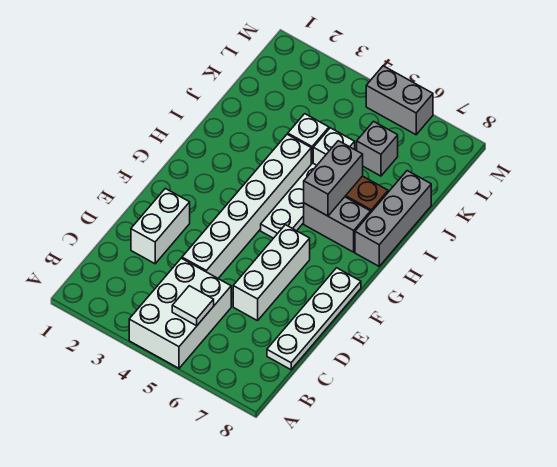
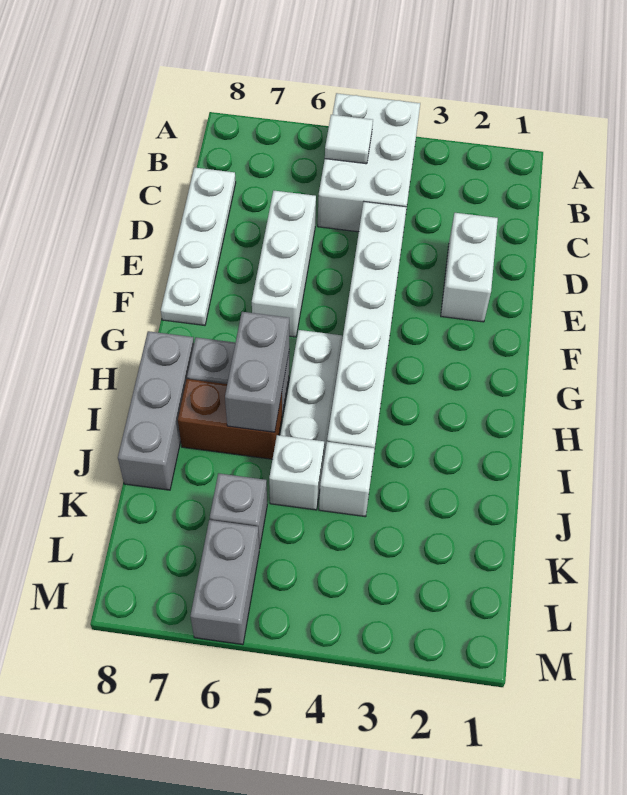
grey brick M5:M6 level 1 -> grey brick L6:M6 level 1

